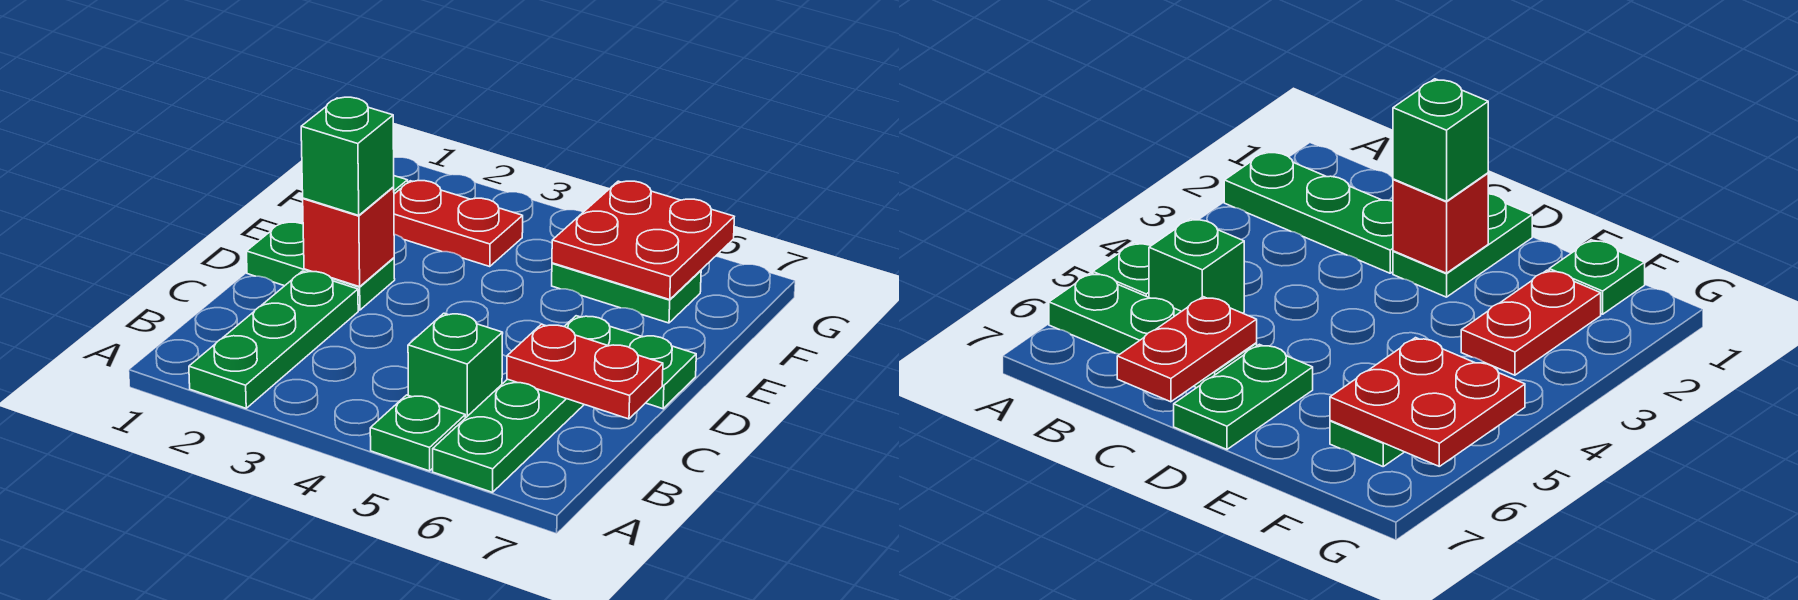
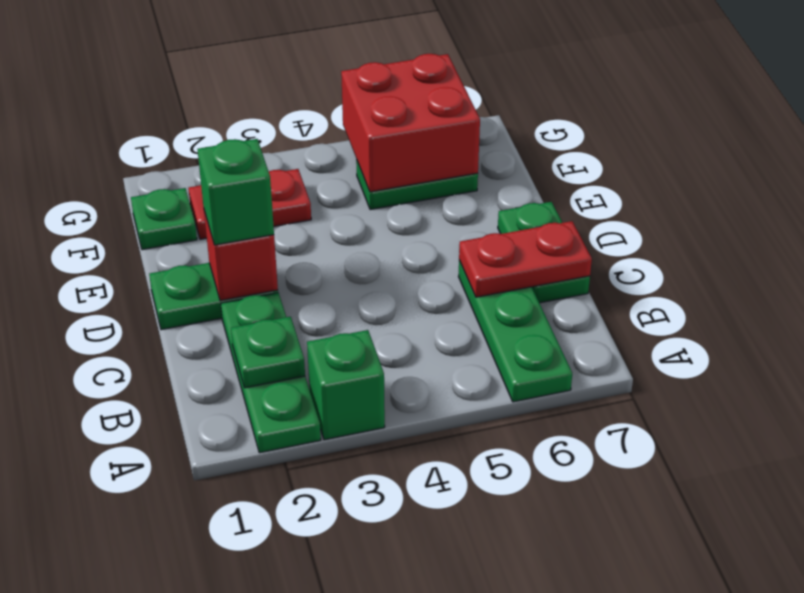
green plate A5 level 1 -> green plate B2 level 2
green brick B5 level 1 -> green brick A3 level 1
green plate D6:D7 level 1 -> green plate C7:D7 level 1
red plate F5:G6 level 2 -> red brick F5:G6 level 2

